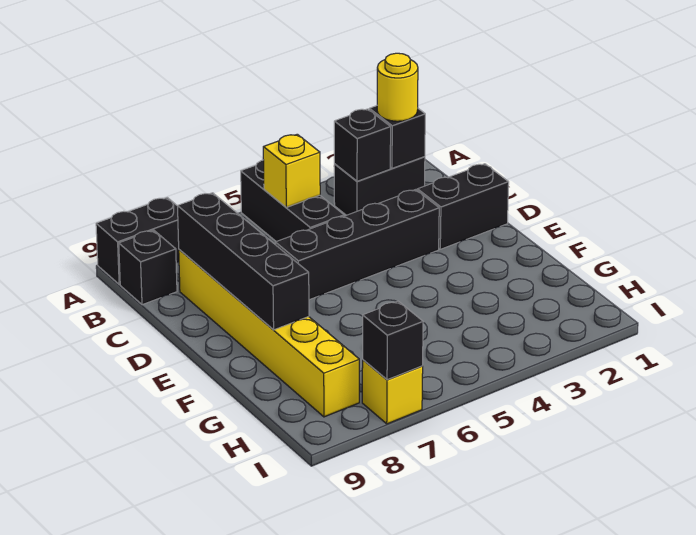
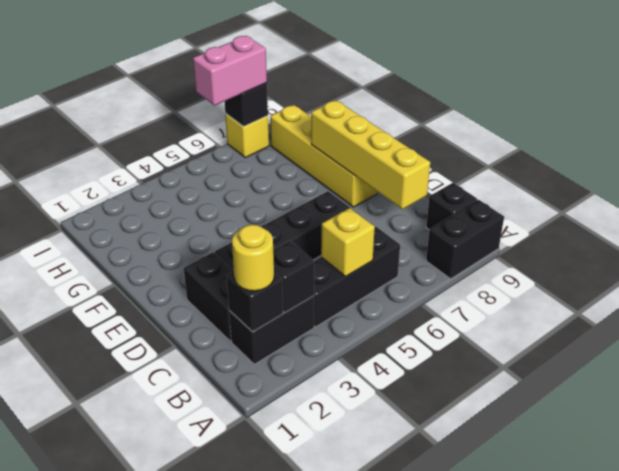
black brick A5:C5 level 1 -> black brick B4:B6 level 1
yellow brick C8:H8 level 1 -> yellow brick E8:H8 level 1
black brick C8:F8 level 2 -> yellow brick C8:F8 level 2
black brick D1:D2 level 1 -> black brick C2:D2 level 1
none -> pink brick I6:I7 level 3

